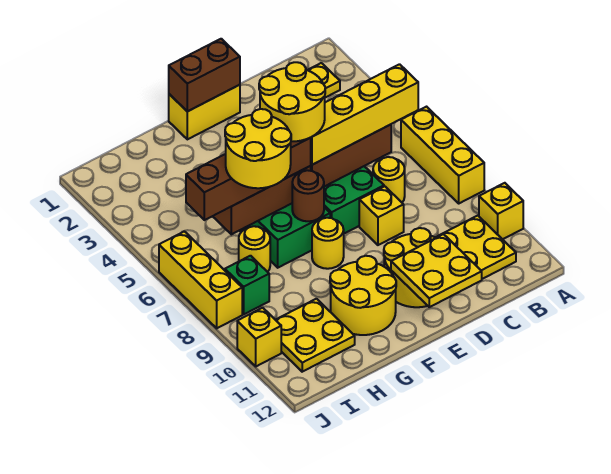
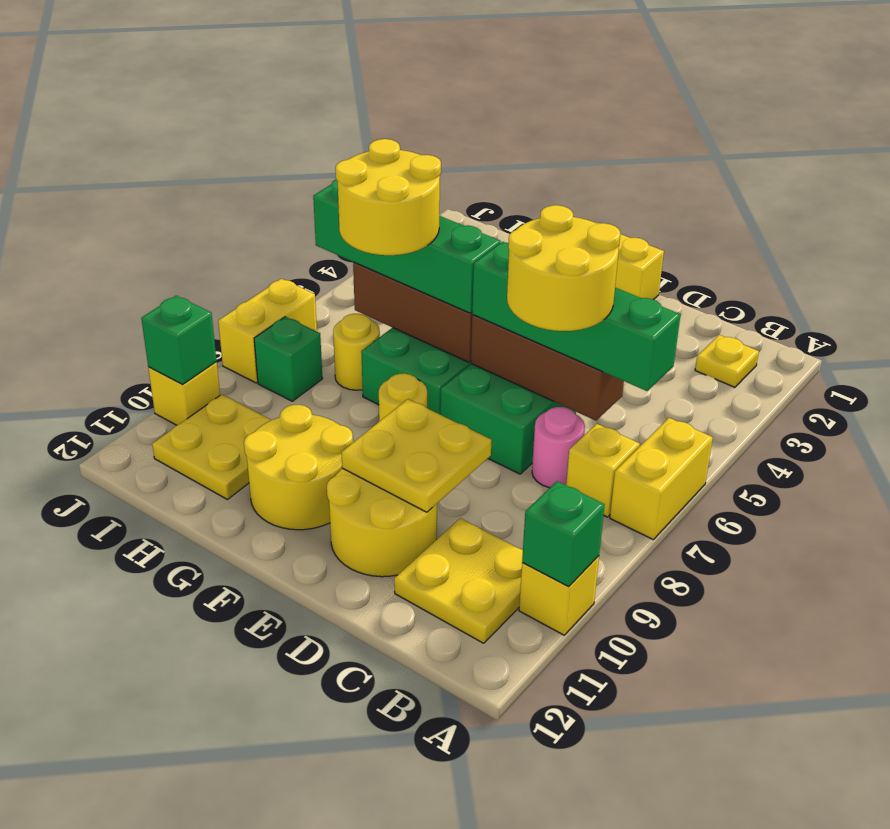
yellow brick A6:A8 level 1 -> yellow brick A6:A7 level 1
none -> green brick A10 level 2
yellow brick B6:E6 level 3 -> green brick B6:E6 level 3
yellow round brick C7 level 1 -> pink round brick C7 level 1
yellow brick D8 level 1 -> yellow brick B7 level 1
yellow plate D11:E12 level 2 -> yellow plate D9:E10 level 2
brown brick E1:F1 level 2 -> none
yellow round brick E5:F6 level 4 -> yellow round brick C6:D7 level 4
brown brick F6:I6 level 3 -> green brick F6:I6 level 3
brown round brick F7 level 2 -> none
yellow brick J6:J8 level 1 -> yellow brick J7:J8 level 1
none -> green brick J10 level 2

